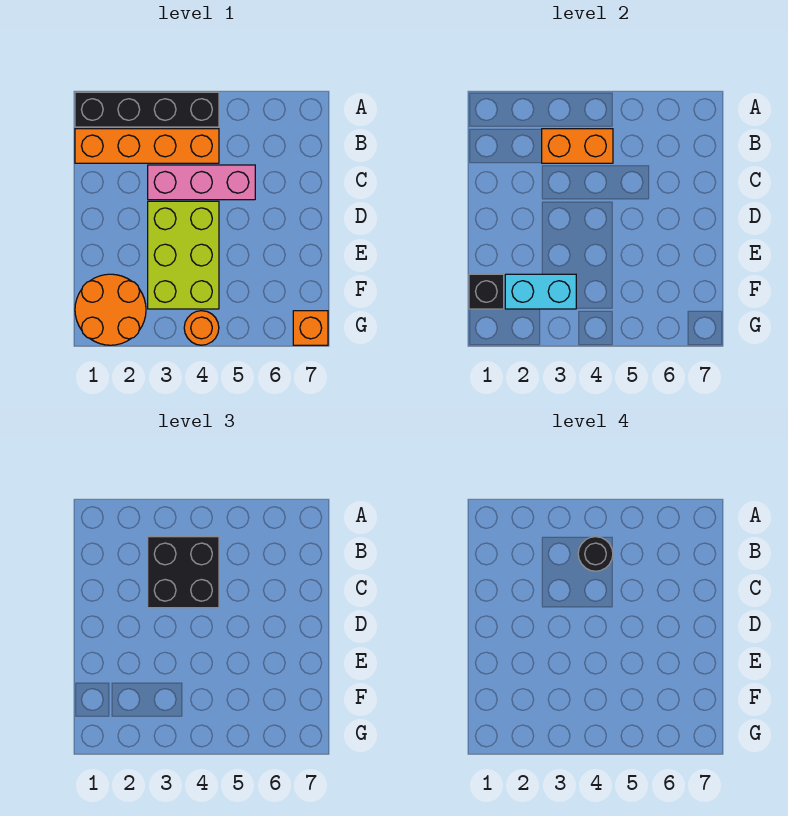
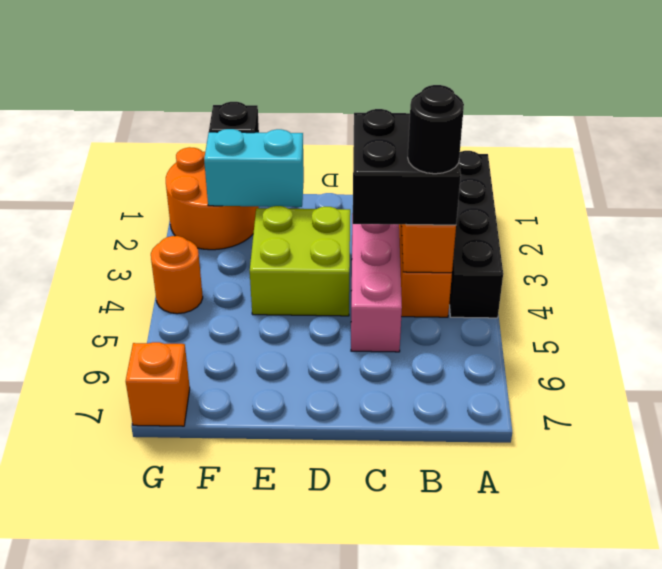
lime brick D3:F4 level 1 -> lime brick D3:E4 level 1
cyan brick F2:F3 level 2 -> cyan brick E2:F2 level 2

